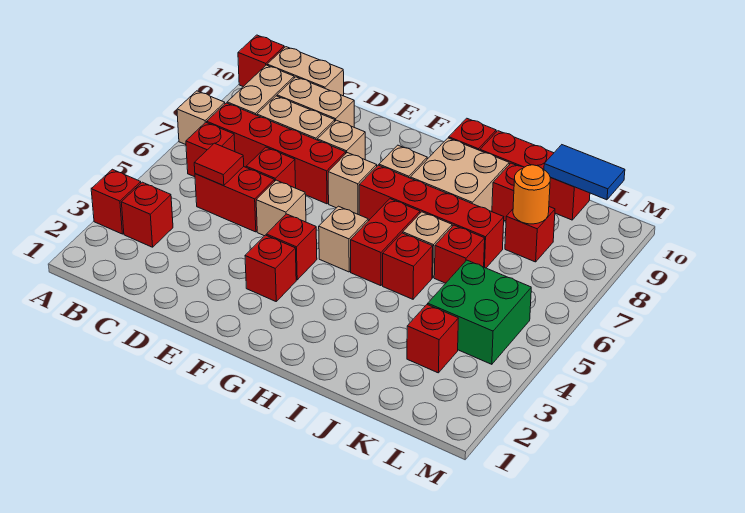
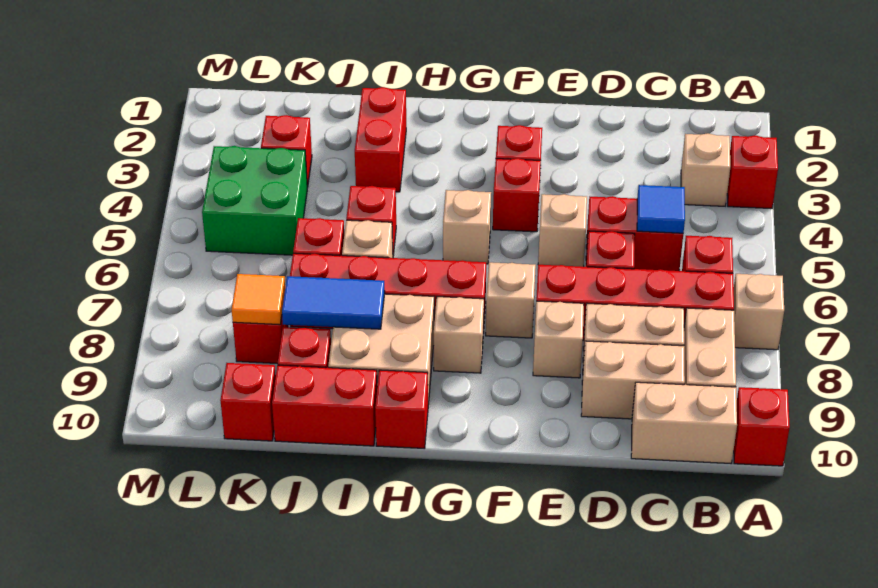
red brick B3 level 1 -> tan brick B3 level 1
red tile C5 level 2 -> blue tile C5 level 2
red brick H5:H6 level 1 -> red brick I2:I3 level 1
orange round brick K8 level 2 -> orange tile K8 level 2
blue tile K10:L10 level 2 -> blue tile I8:J8 level 2

